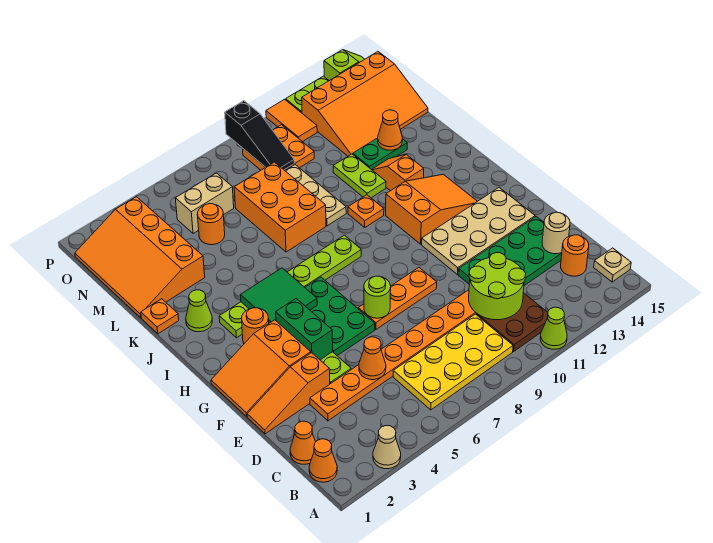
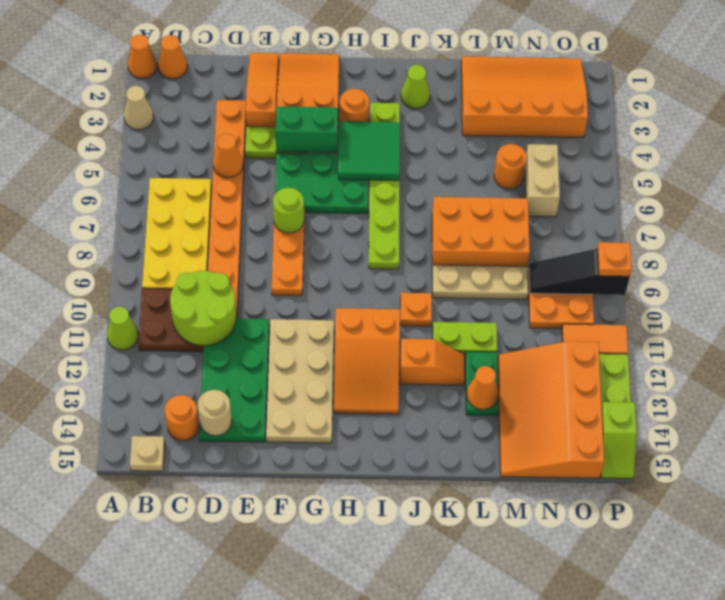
orange cone C1 level 1 -> orange cone A1 level 1
orange plate K1 level 1 -> orange plate P9 level 3

